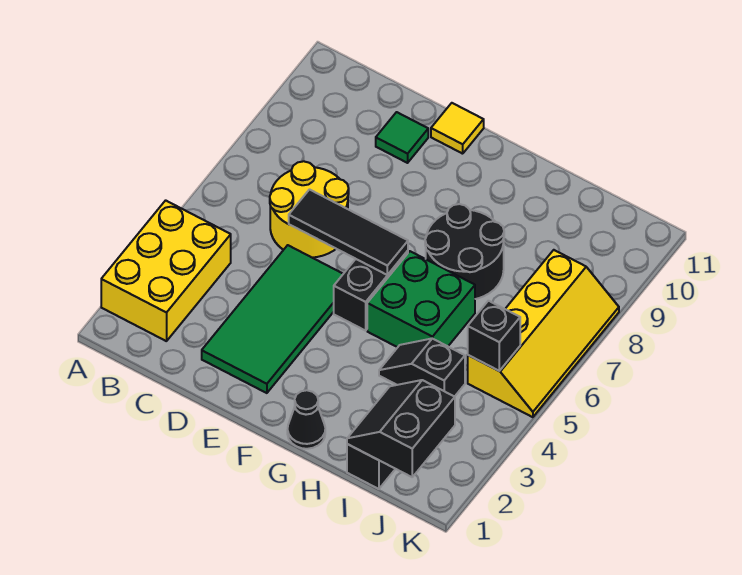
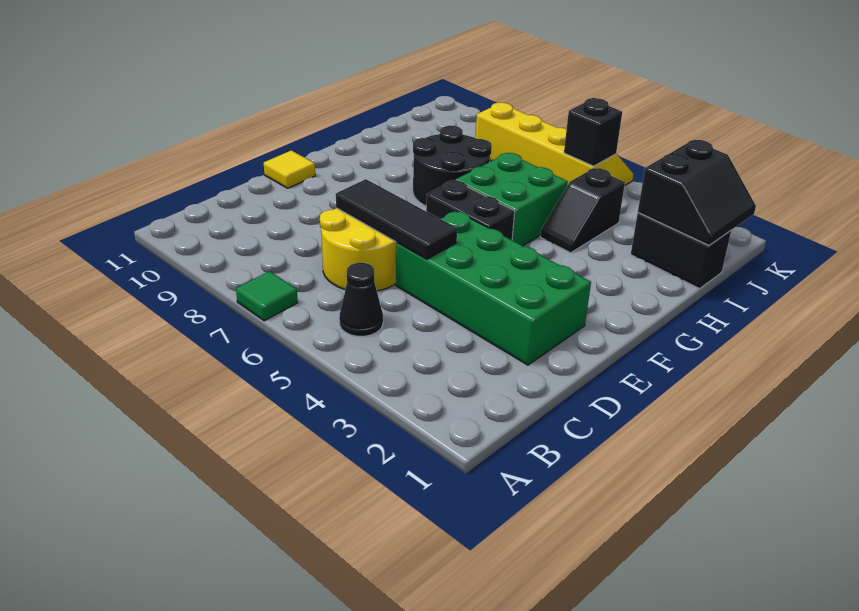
yellow brick A2:B4 level 1 -> none
green tile D2:E5 level 1 -> green brick D2:E5 level 1
black tile D6:F6 level 2 -> black tile D5:D7 level 2
green tile D10 level 1 -> green tile A7 level 1
black cone G1 level 1 -> black cone B5 level 1
black slope I1:J2 level 2 top J -> black slope I1:J2 level 2 top 2

